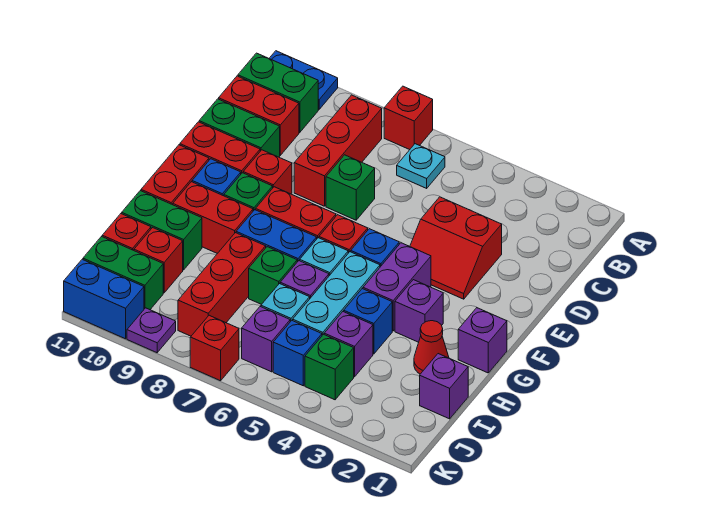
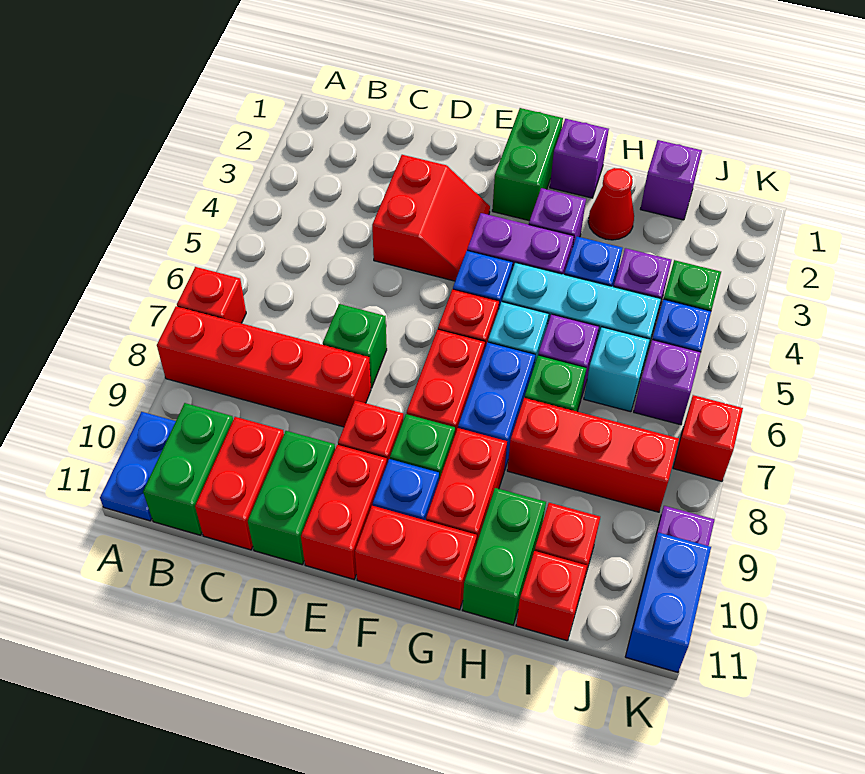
cyan plate B6 level 1 -> none
red brick B8:D8 level 1 -> red brick A8:D8 level 1
green brick J10:J11 level 1 -> green brick F1:F2 level 1

